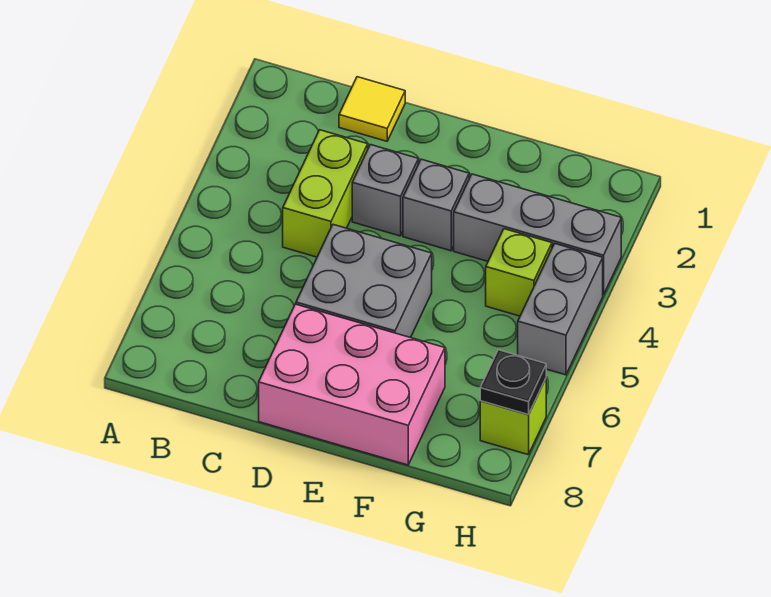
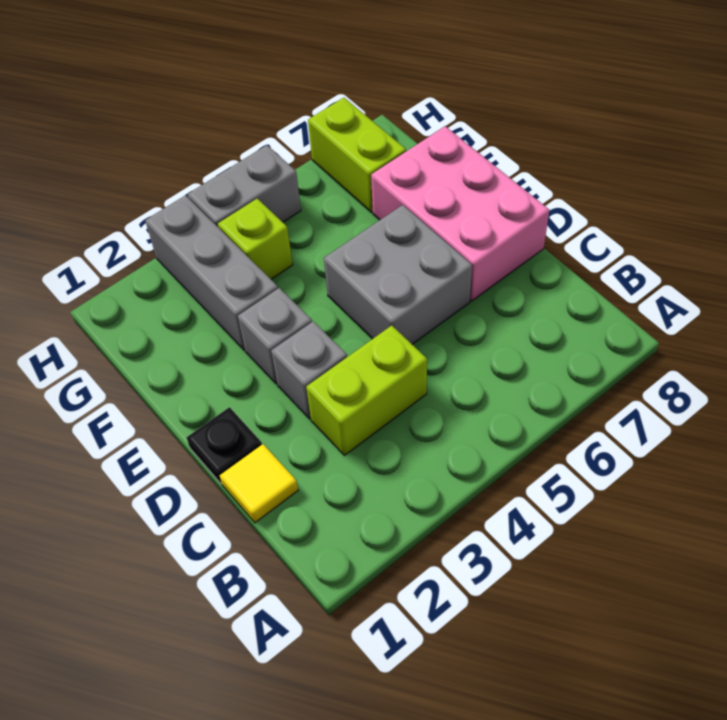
lime brick H7 level 1 -> lime brick G7:H7 level 1
black plate H7 level 2 -> black plate D1 level 1

